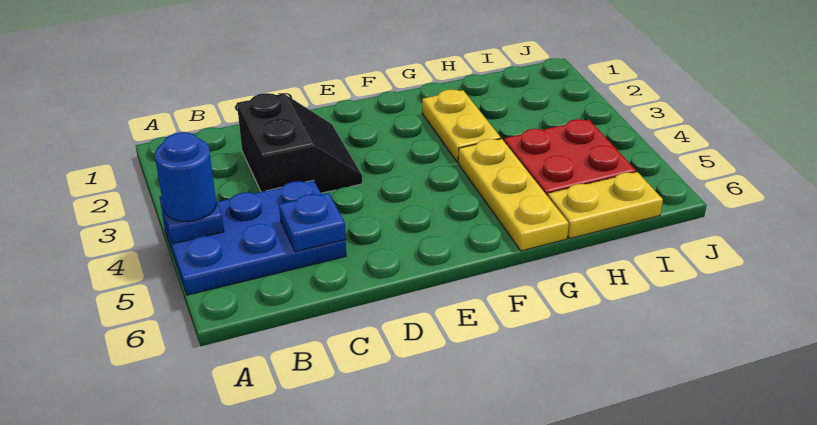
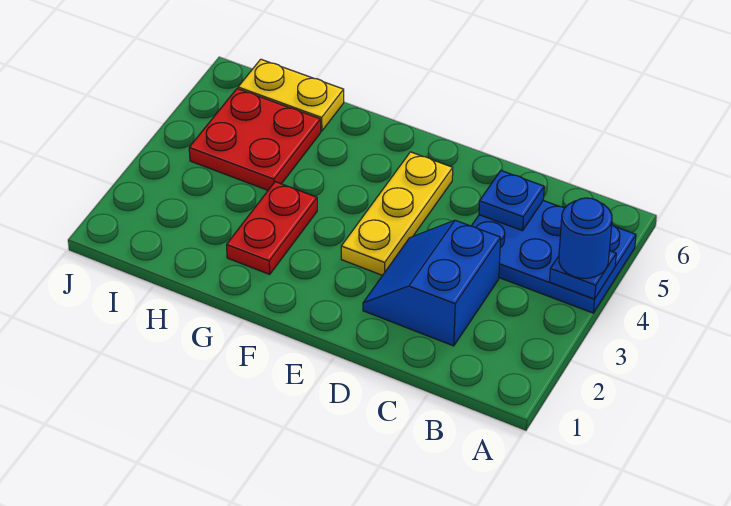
black slope C2:D3 level 1 top C -> blue slope C2:D3 level 1 top C
yellow plate G2:G3 level 1 -> red plate G2:G3 level 1
yellow plate G4:G6 level 1 -> yellow plate E3:E5 level 1

